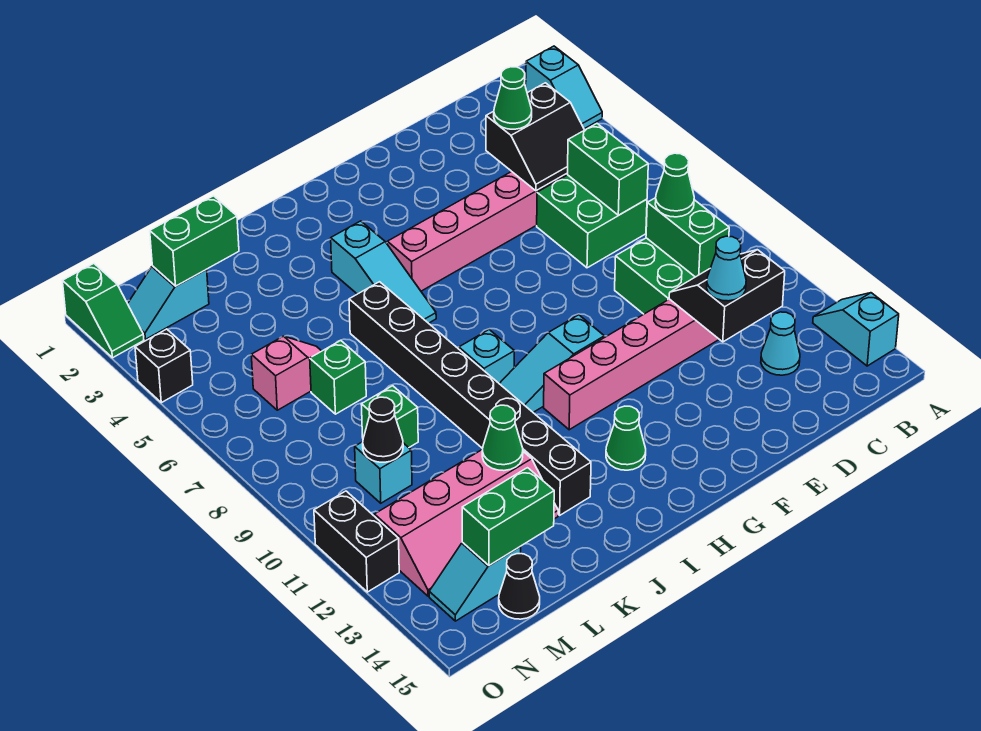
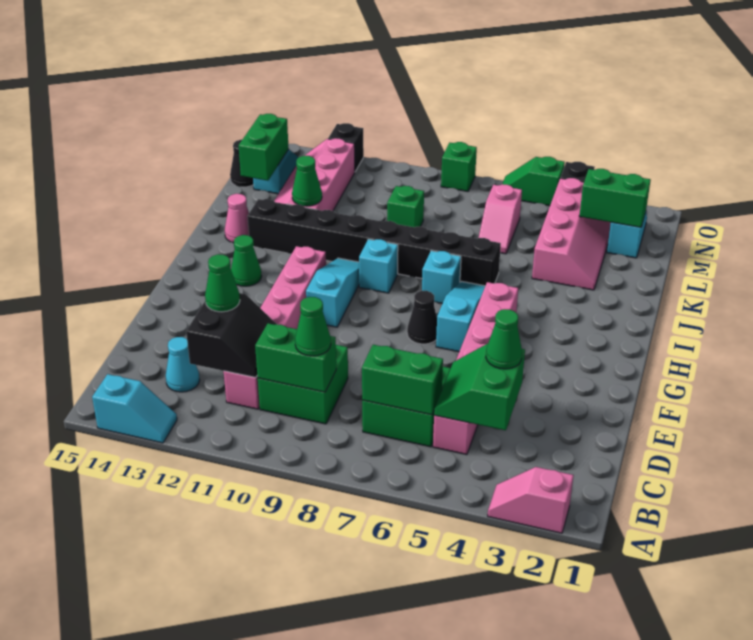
cyan slope A2:A3 level 1 top 2 -> pink slope A2:A3 level 1 top 2
black slope C4:D5 level 2 top 4 -> green slope C4:D5 level 2 top 4
cyan cone D12 level 3 -> green cone D12 level 3
cyan slope I4:I6 level 1 top 4 -> cyan slope G6:I6 level 1 top G
none -> pink cone J14 level 1
none -> pink slope K3:N4 level 1 top 4
green brick L2:M2 level 2 -> green brick M2:M3 level 2
green brick L7 level 1 -> green brick O8 level 1
cyan brick M10 level 1 -> cyan brick I7 level 1
black cone M10 level 2 -> black cone G7 level 1
green slope O1:O2 level 1 top 1 -> green slope O5:O6 level 1 top 5
black brick O11:O12 level 1 -> black brick O12 level 1

